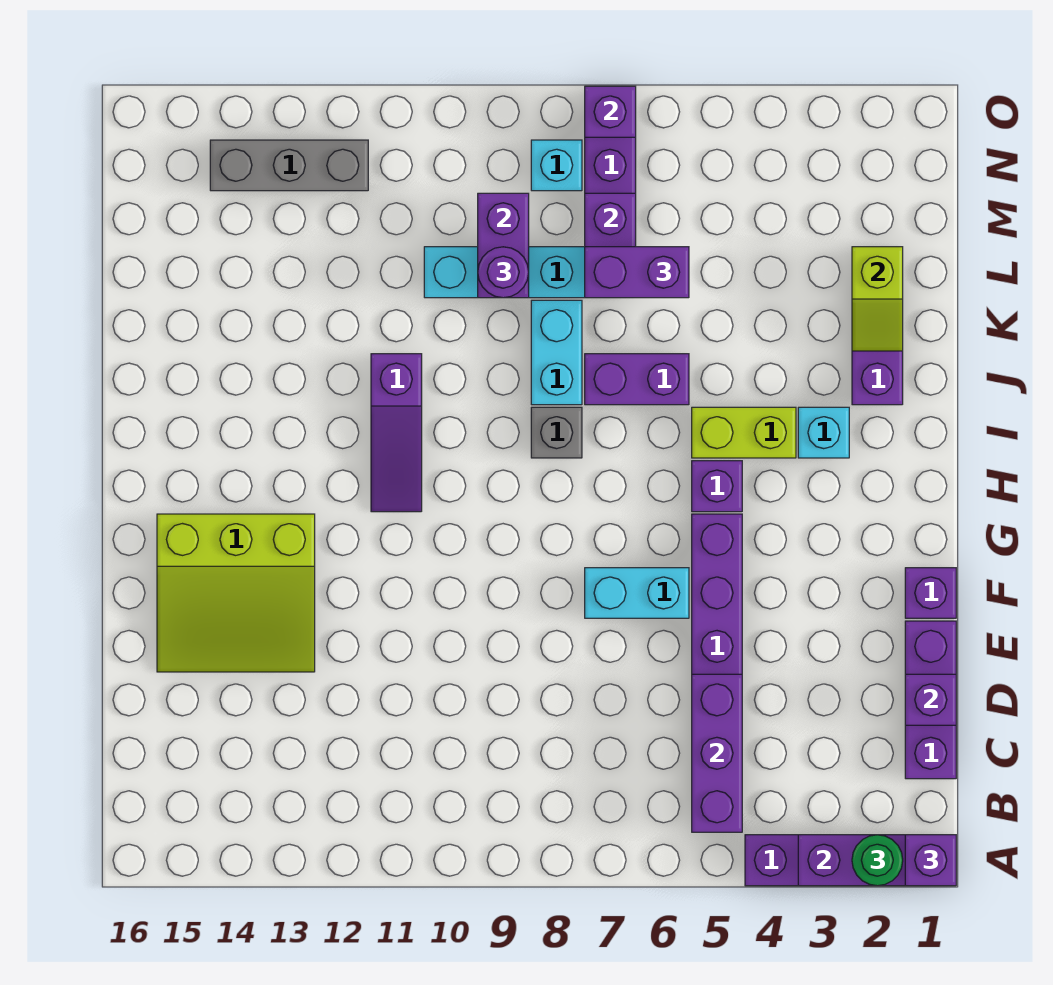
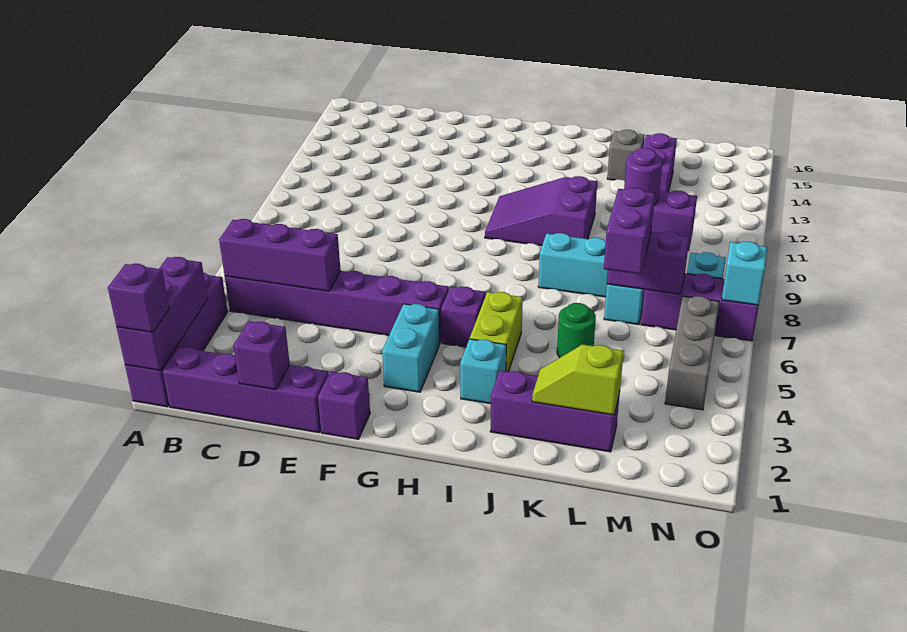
green round brick A2 level 3 -> green round brick K5 level 1
purple brick C1:E1 level 1 -> purple brick B1:E1 level 1
lime slope E13:G15 level 1 top G -> none
cyan brick F6:F7 level 1 -> cyan brick G3:G4 level 1
purple slope H11:J11 level 1 top J -> purple slope H10:J11 level 1 top J
grey brick I8 level 1 -> grey brick K14 level 1
purple brick J6:J7 level 1 -> purple brick L13:L14 level 1
grey brick N12:N14 level 1 -> grey brick N4:N6 level 1
purple brick O7 level 2 -> cyan brick O7 level 2

